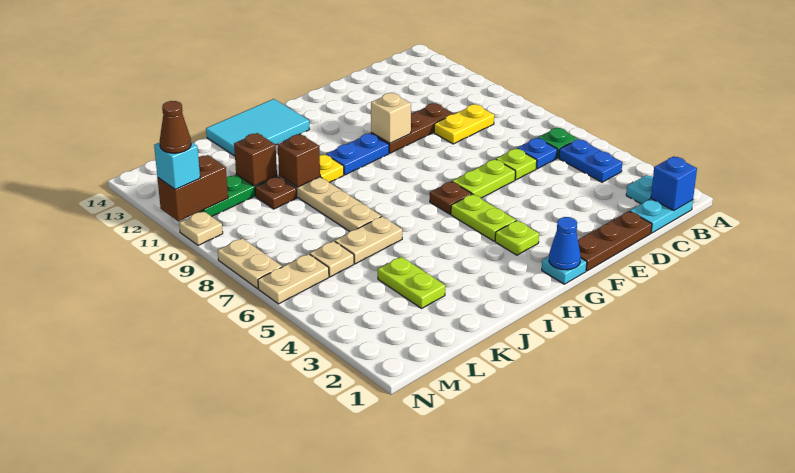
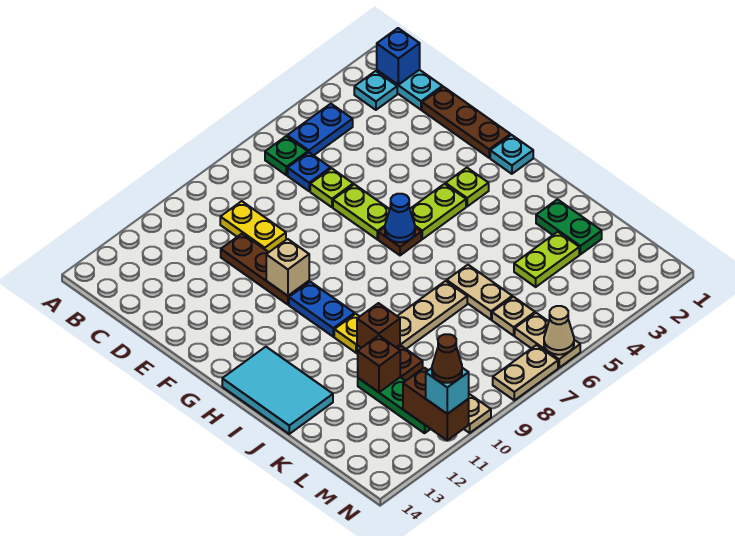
blue cone G1 level 2 -> blue cone G6 level 2
none -> green plate J2:K2 level 1
none -> tan cone N6 level 2

